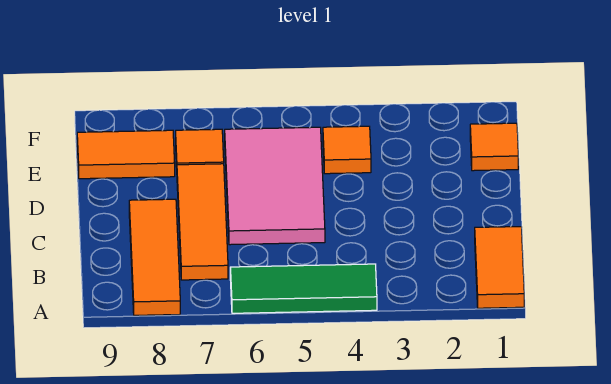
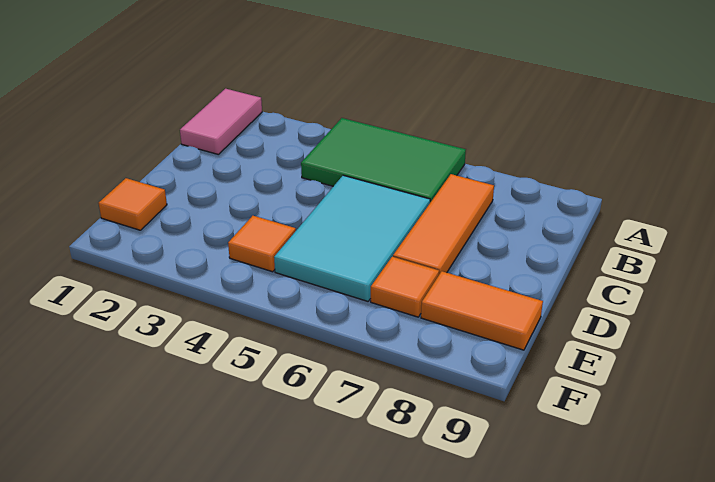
orange tile A1:B1 level 1 -> pink tile A1:B1 level 1
green tile A4:A6 level 1 -> green tile A4:B6 level 1
orange tile A8:C8 level 1 -> none
pink tile C5:E6 level 1 -> cyan tile C5:E6 level 1

